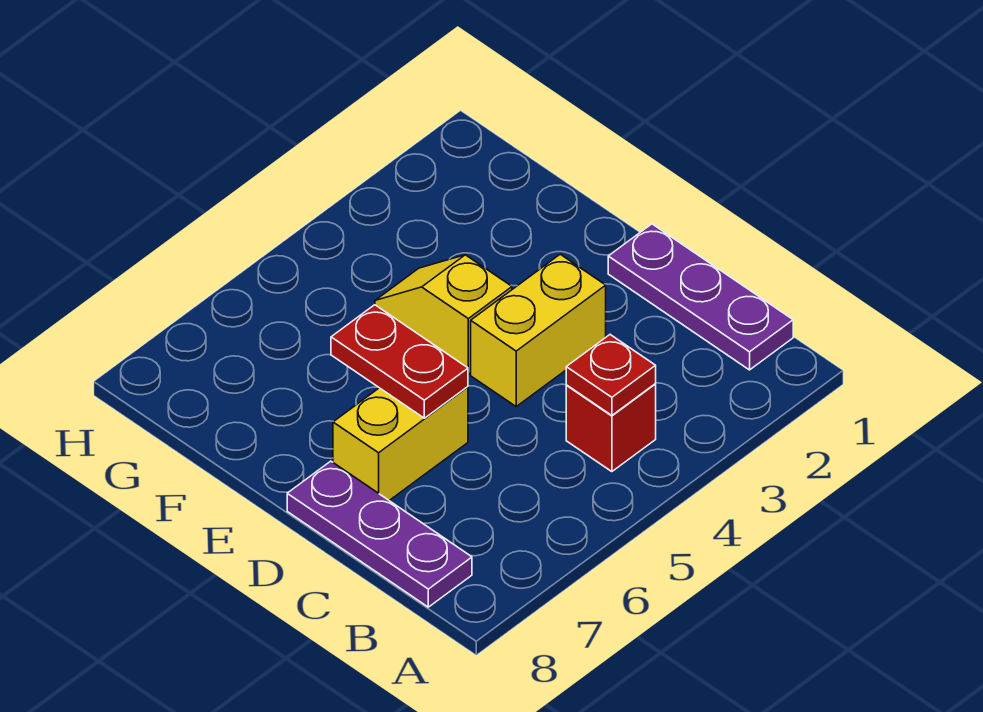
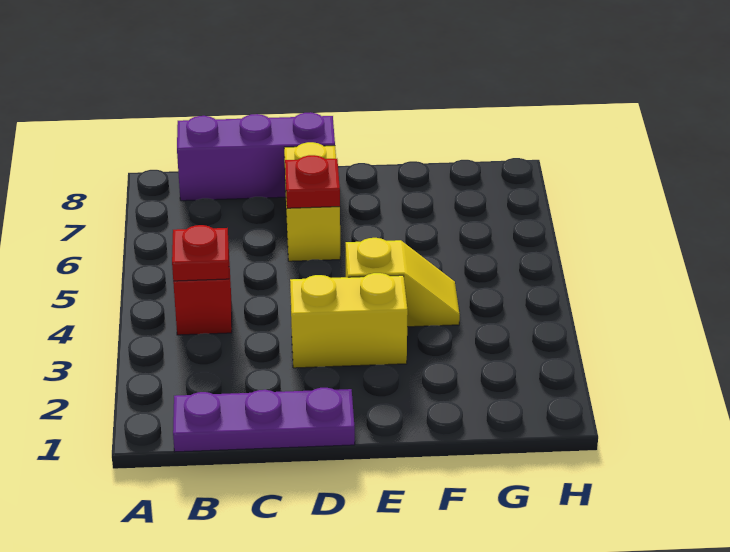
purple plate B8:D8 level 1 -> purple brick B8:D8 level 1
yellow brick D3:D4 level 1 -> yellow brick D3:E3 level 1
red plate D6:E6 level 2 -> red plate D6 level 2

